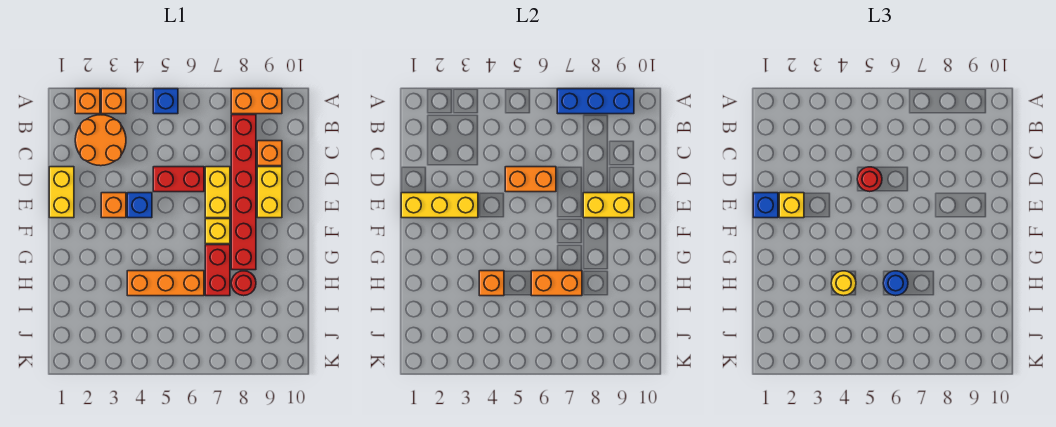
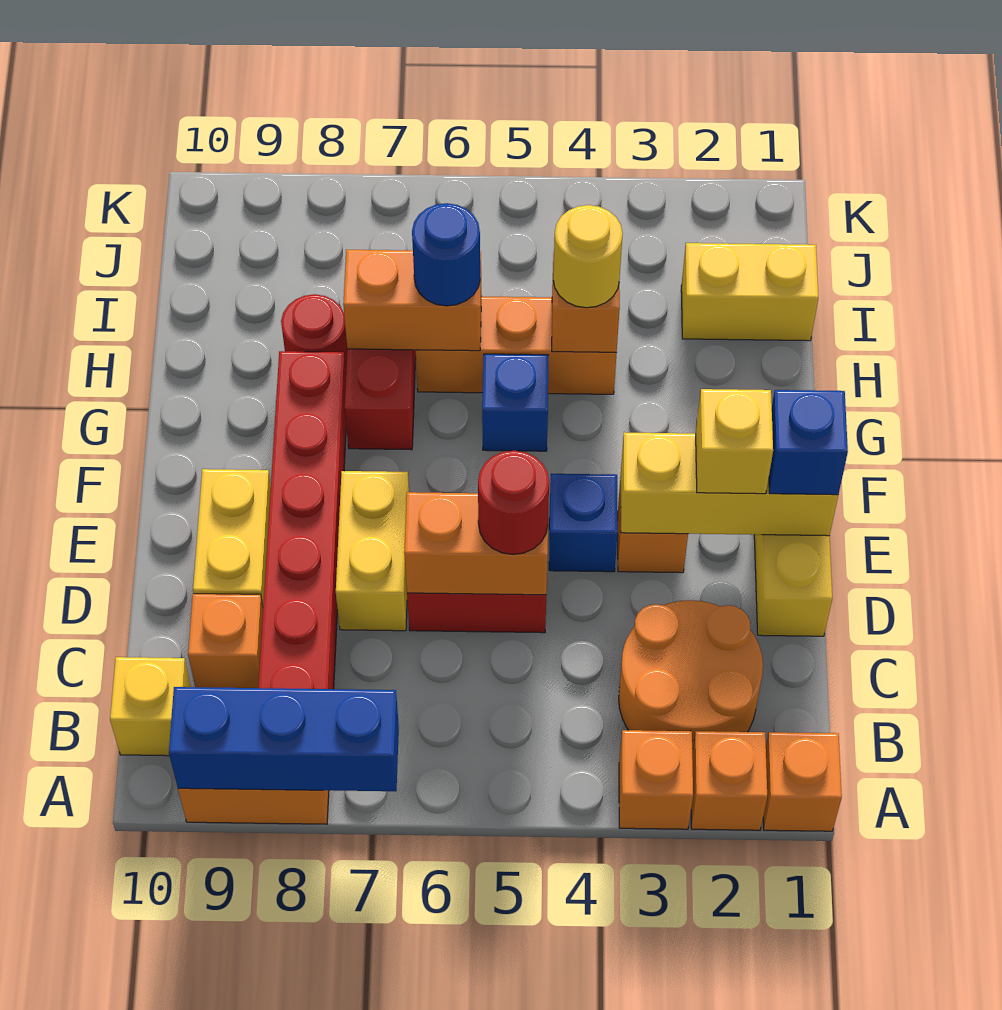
none -> orange brick A1 level 1
blue brick A5 level 1 -> blue brick G5 level 1
yellow brick E8:E9 level 2 -> yellow brick I1:I2 level 1
yellow brick F7 level 1 -> yellow brick B10 level 1

